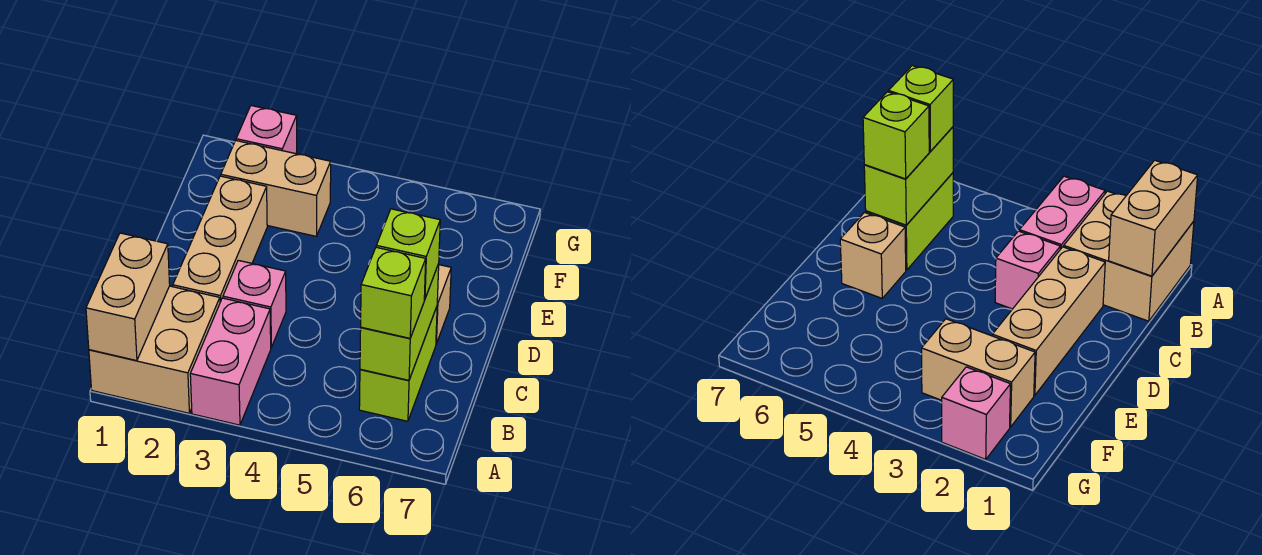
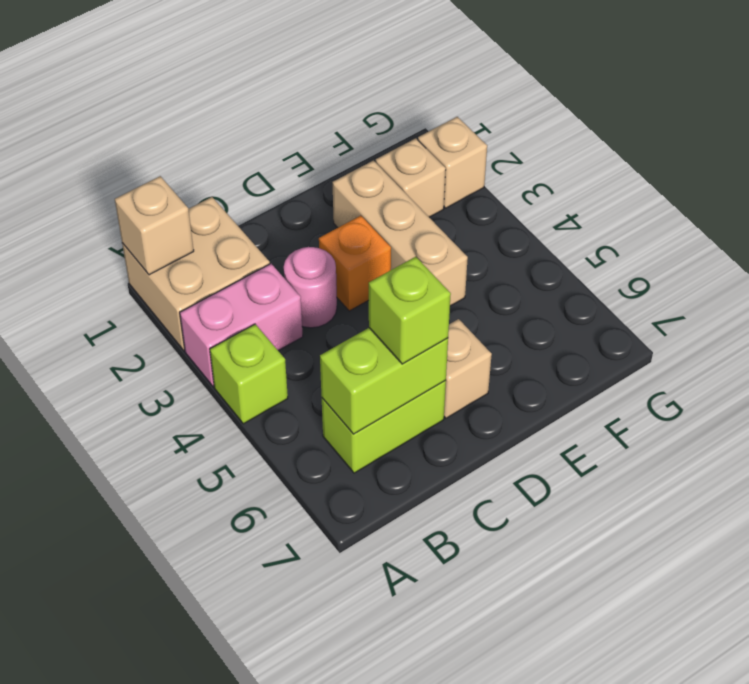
tan brick A1:B1 level 2 -> tan brick A1 level 2
lime brick B6 level 3 -> lime brick A4 level 1
tan brick C2:E2 level 1 -> tan brick E2:E4 level 1
pink brick C3 level 1 -> pink round brick C3 level 1
none -> orange brick D3 level 1
tan brick F2:F3 level 1 -> tan brick F2 level 1
pink brick G2 level 1 -> tan brick G2 level 1

